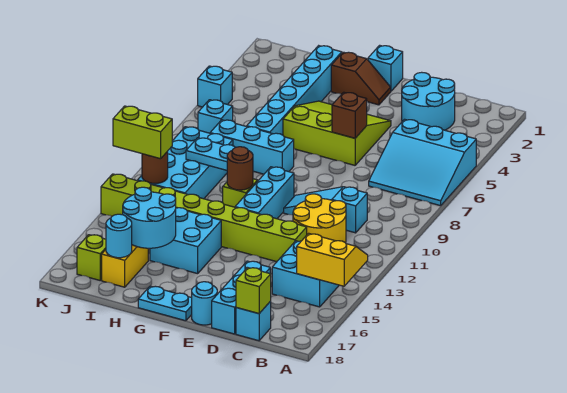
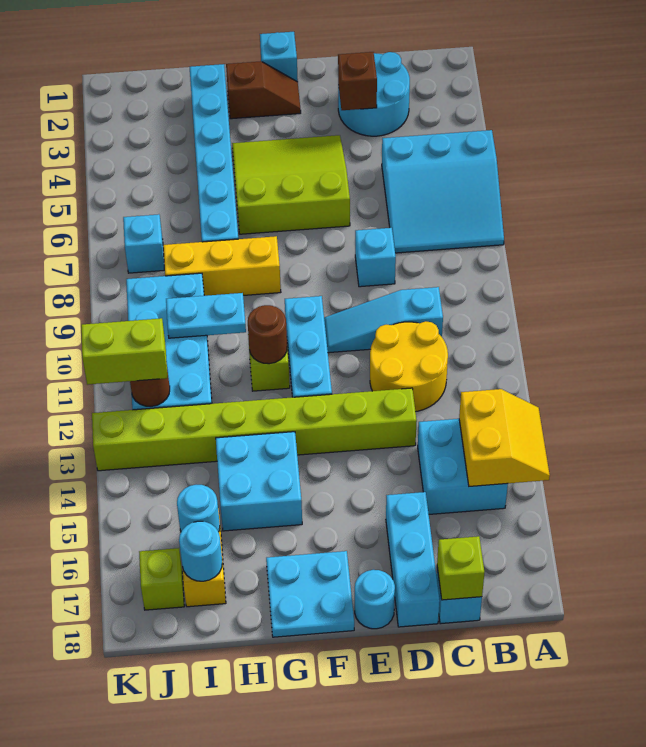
yellow slope A14:B15 level 2 top 15 -> yellow slope A14:B15 level 2 top B
brown brick E6 level 2 -> brown brick D3 level 2
cyan plate F18:G18 level 1 -> cyan plate F17:G18 level 1
cyan brick G8:I8 level 1 -> yellow brick G8:I8 level 1
cyan round brick H15:I16 level 2 -> cyan round brick I16 level 2
cyan brick K5 level 1 -> cyan brick D8 level 1

